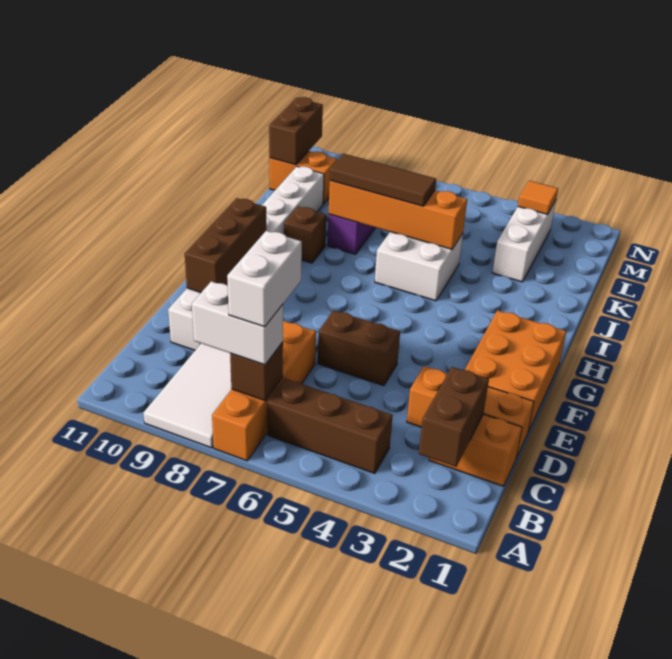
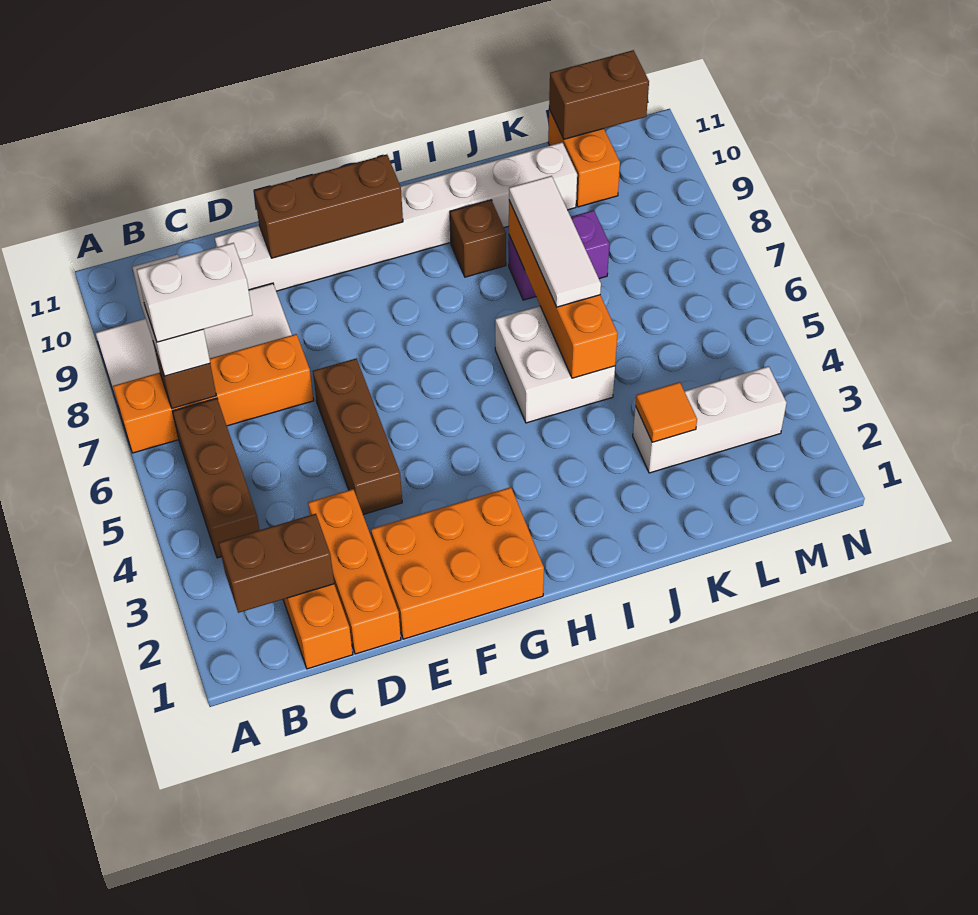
brown brick E5:E6 level 1 -> brown brick E4:E6 level 1
brown tile J6:J8 level 3 -> white tile J6:J8 level 3
orange tile M3 level 2 -> orange tile K3 level 2

